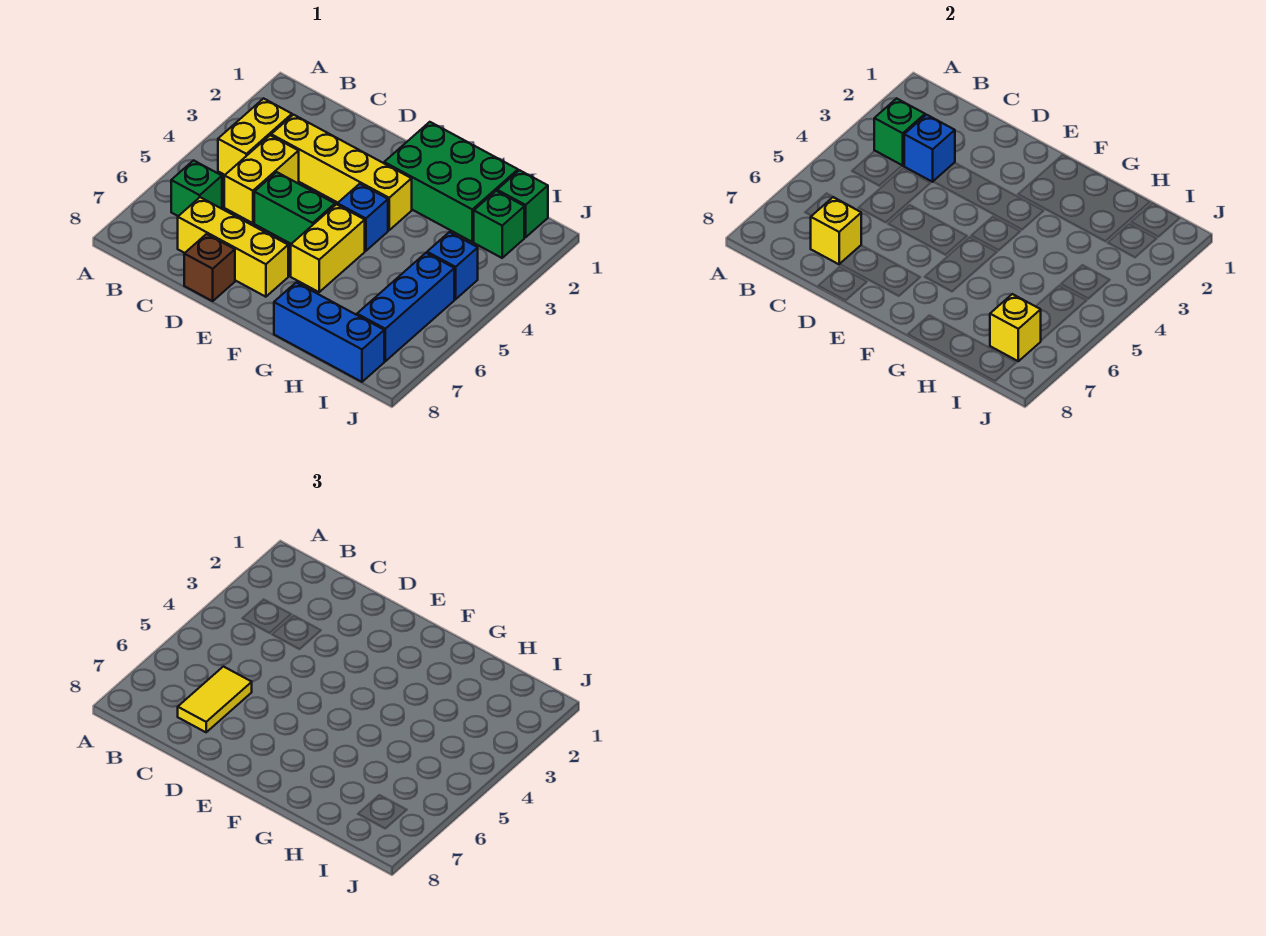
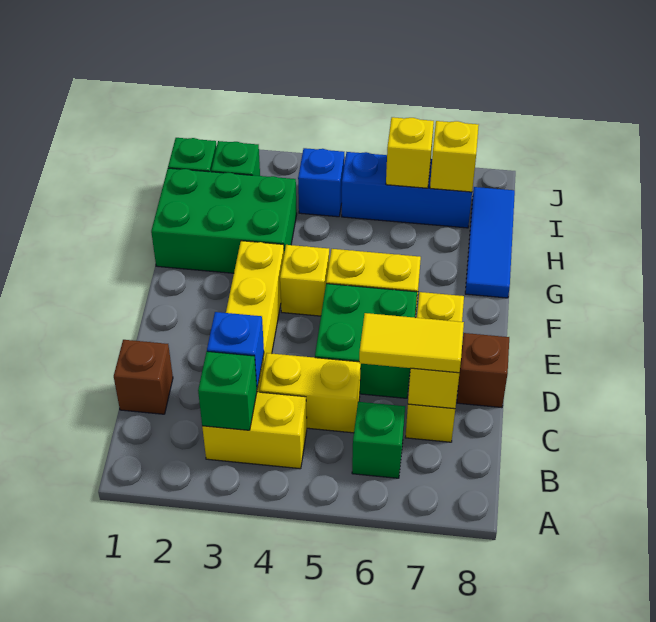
none -> brown brick C1 level 1
green brick D5:E5 level 1 -> green brick D5:E6 level 1
green brick F1:H2 level 1 -> green brick G1:H3 level 1
blue brick F4 level 1 -> yellow brick F4 level 1
blue brick G8:I8 level 1 -> blue tile G8:I8 level 1
none -> yellow brick I6 level 2

